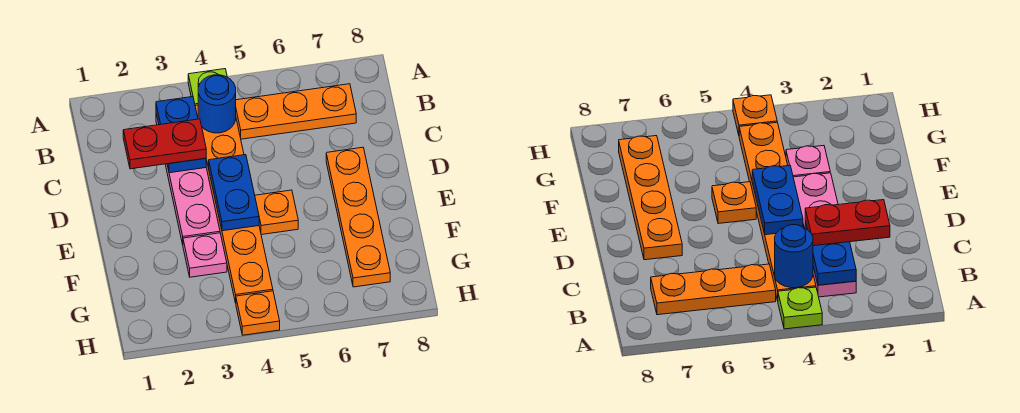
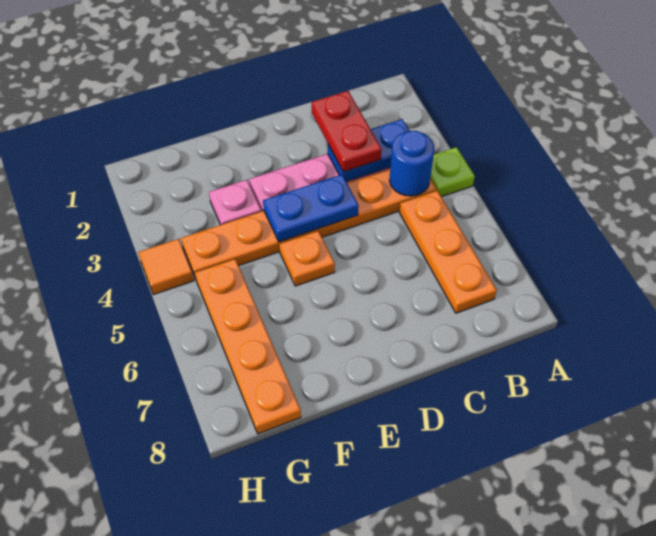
orange plate D7:G7 level 1 -> orange plate G5:G8 level 1
orange plate H4 level 1 -> orange tile H4 level 1

